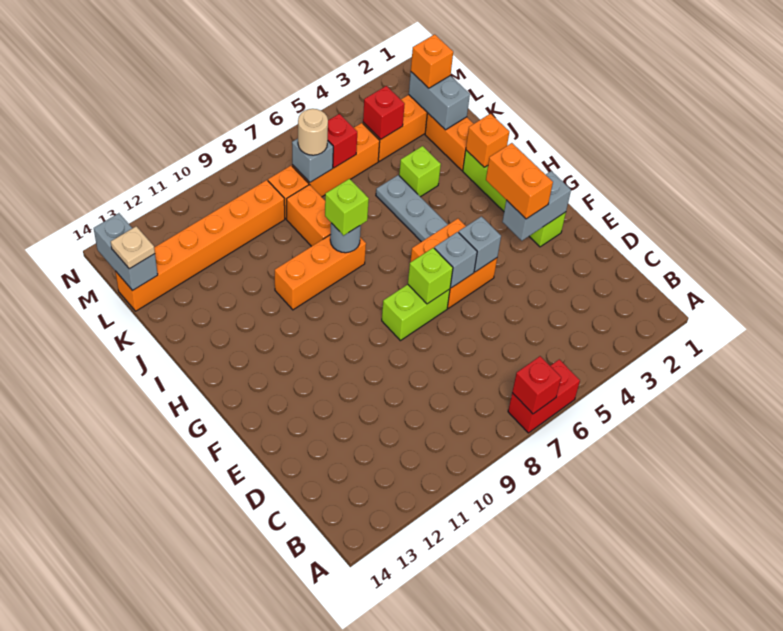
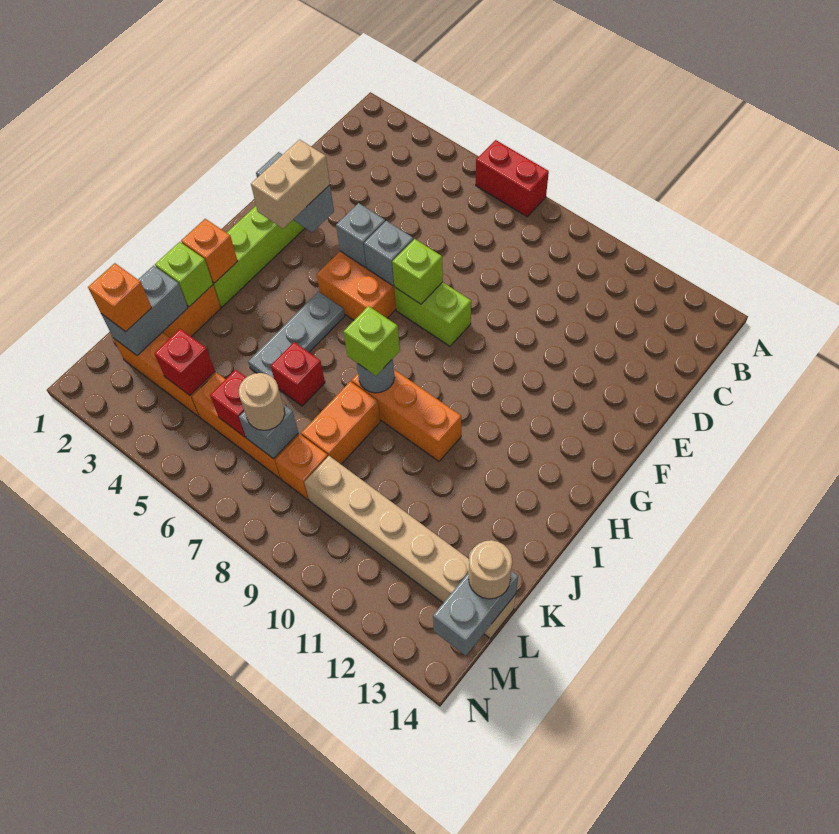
red brick A7 level 2 -> red brick J6 level 1
orange brick F3:G3 level 3 -> tan brick F3:G3 level 3
lime brick J4 level 1 -> lime brick J2 level 2
orange brick L9:L14 level 1 -> tan brick L9:L14 level 1
tan plate L14 level 3 -> tan round brick L14 level 3

